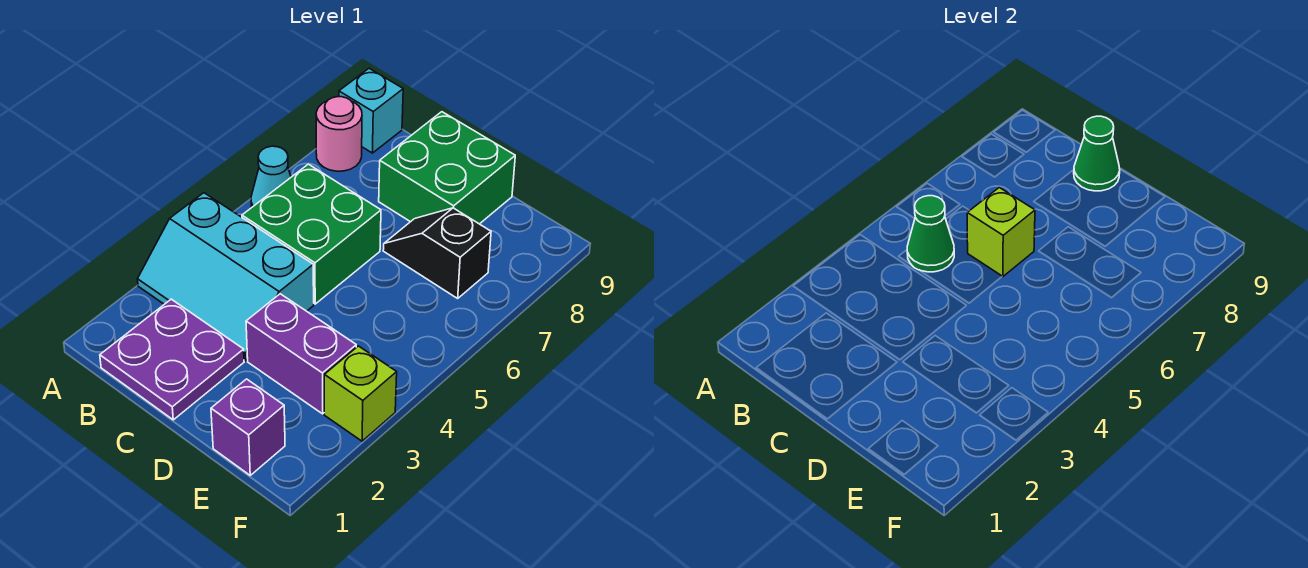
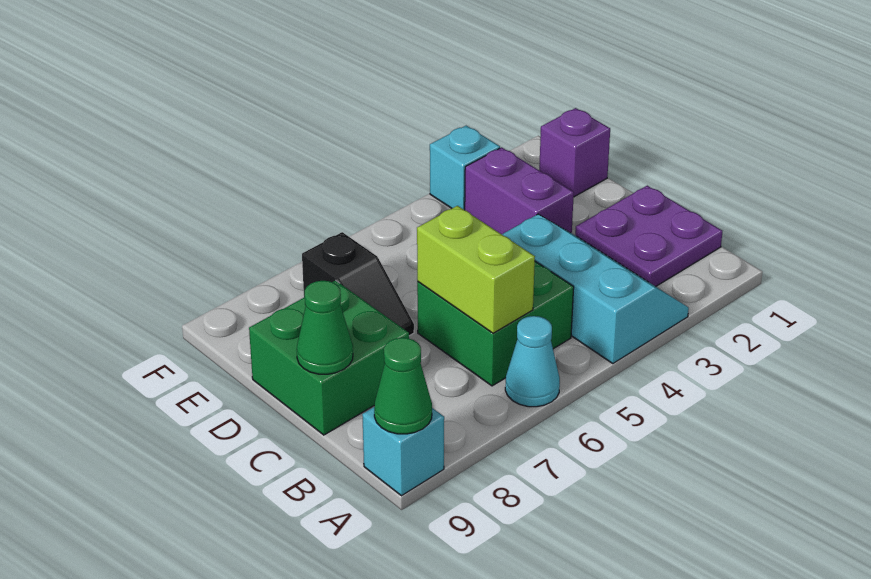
pink round brick A8 level 1 -> none
green cone B5 level 2 -> green cone A9 level 2
lime brick C6 level 2 -> lime brick B6:C6 level 2
lime brick F3 level 1 -> cyan brick F3 level 1

